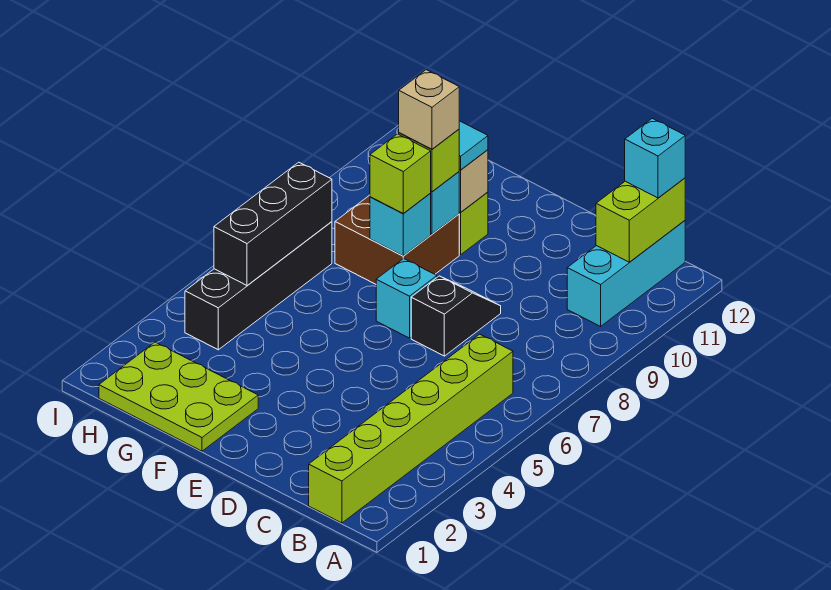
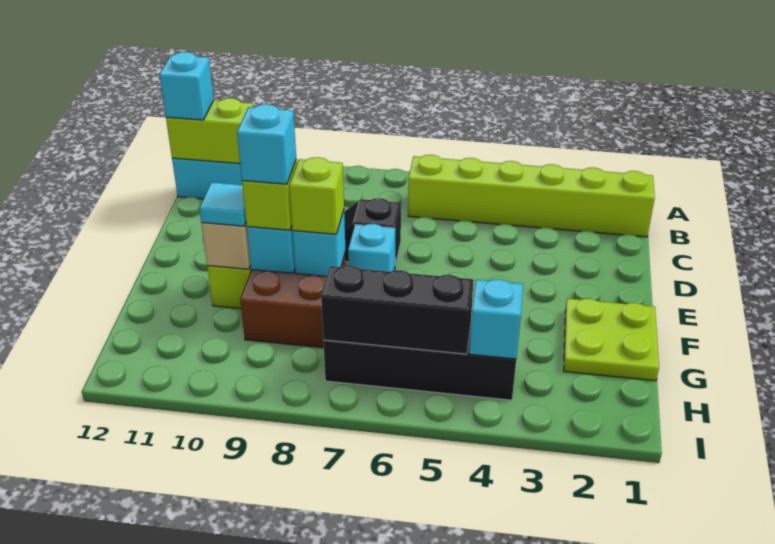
lime plate F1:H2 level 1 -> lime plate F1:G2 level 1
tan brick F9 level 4 -> cyan brick F9 level 4
none -> cyan brick H4 level 2

